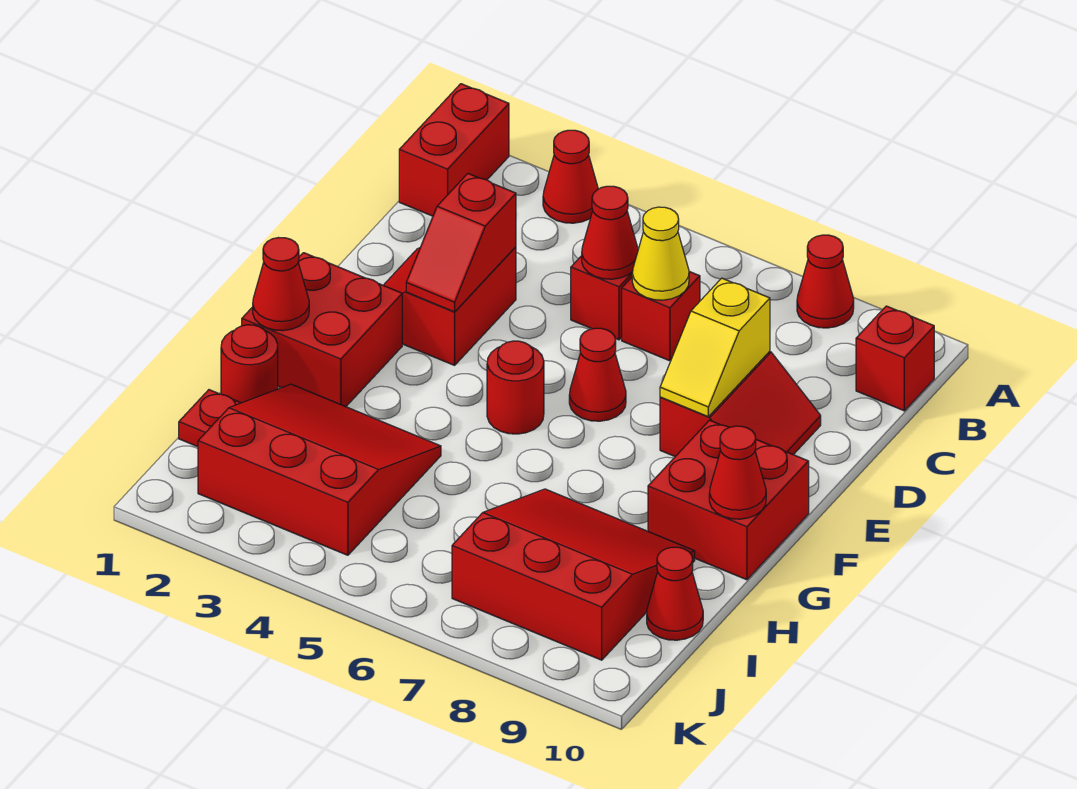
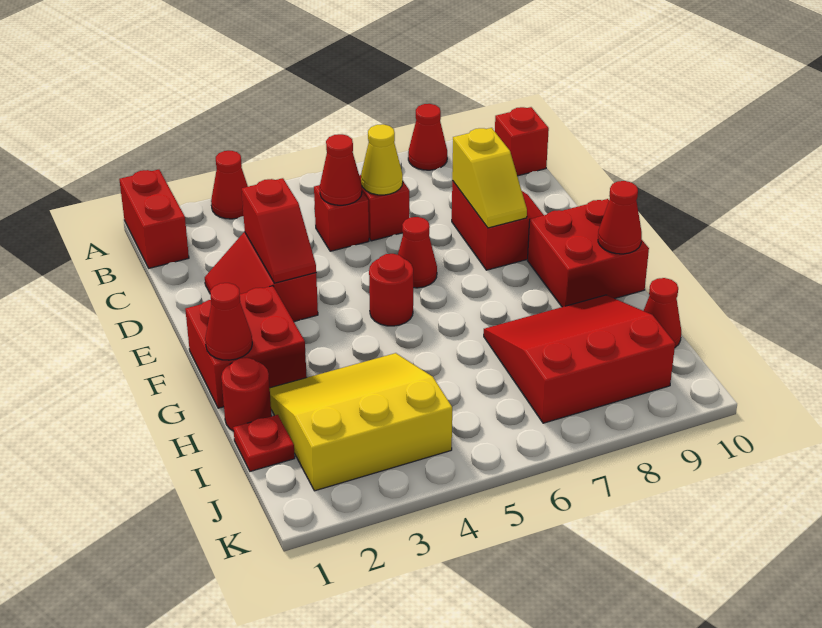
red slope H2:J4 level 1 top J -> yellow slope H2:J4 level 1 top J

